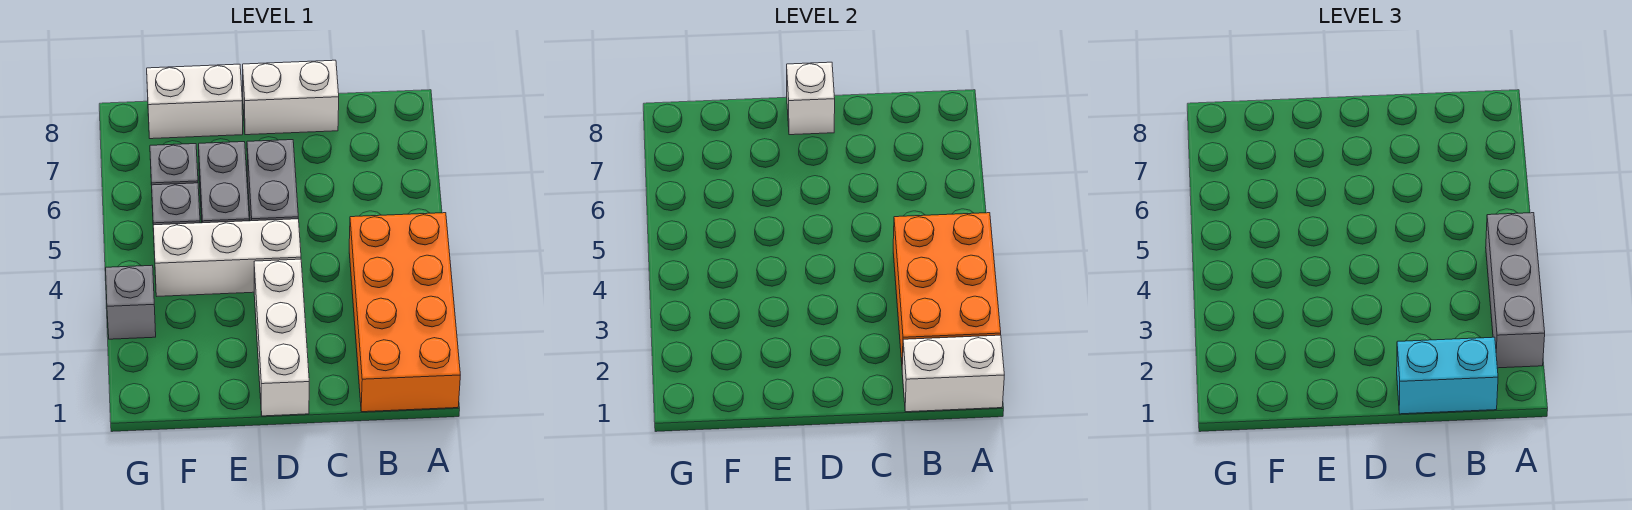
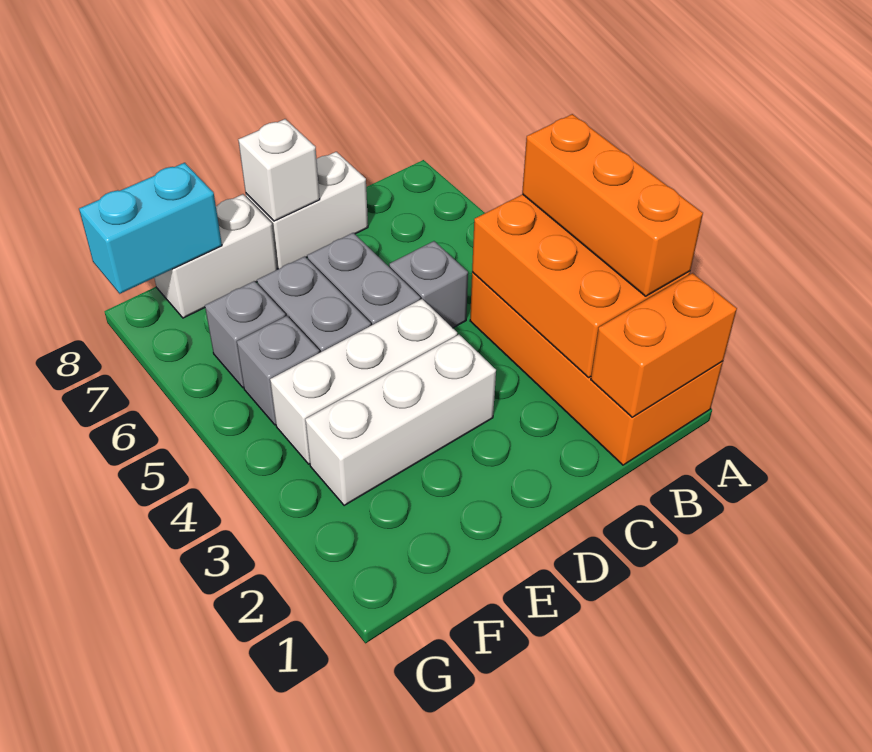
white brick A1:B1 level 2 -> orange brick A1:B1 level 2
grey brick A2:A4 level 3 -> orange brick A2:A4 level 3
cyan brick B1:C1 level 3 -> cyan brick F8:G8 level 2
white brick D1:D3 level 1 -> white brick D3:F3 level 1
grey brick G3 level 1 -> grey brick C5 level 1

